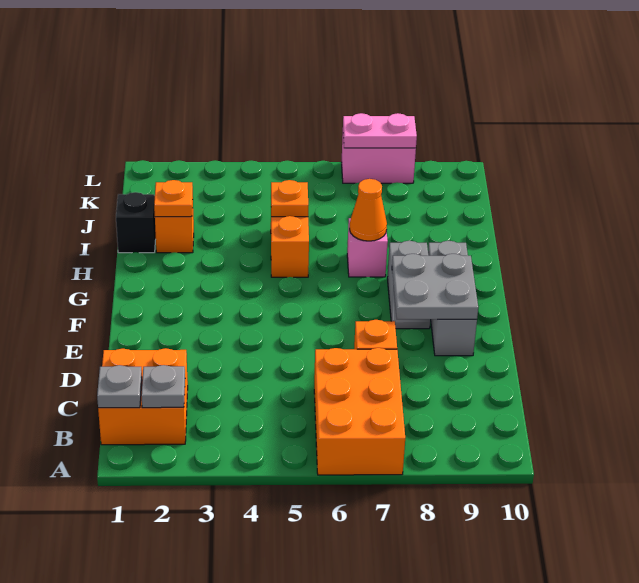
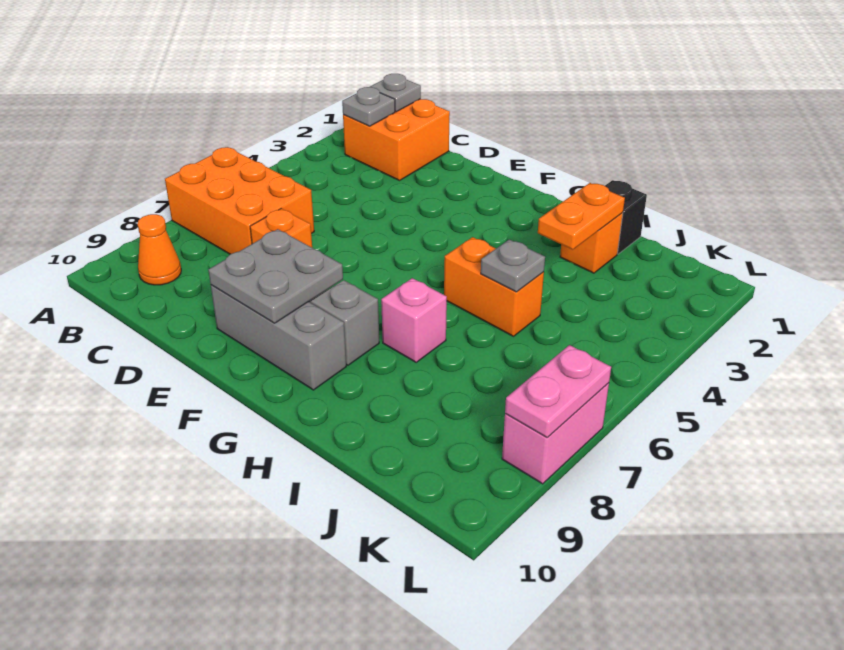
orange cone H7 level 2 -> orange cone B9 level 1
orange plate I2 level 2 -> orange plate I2:I3 level 2
orange plate I5 level 2 -> grey plate I5 level 2

